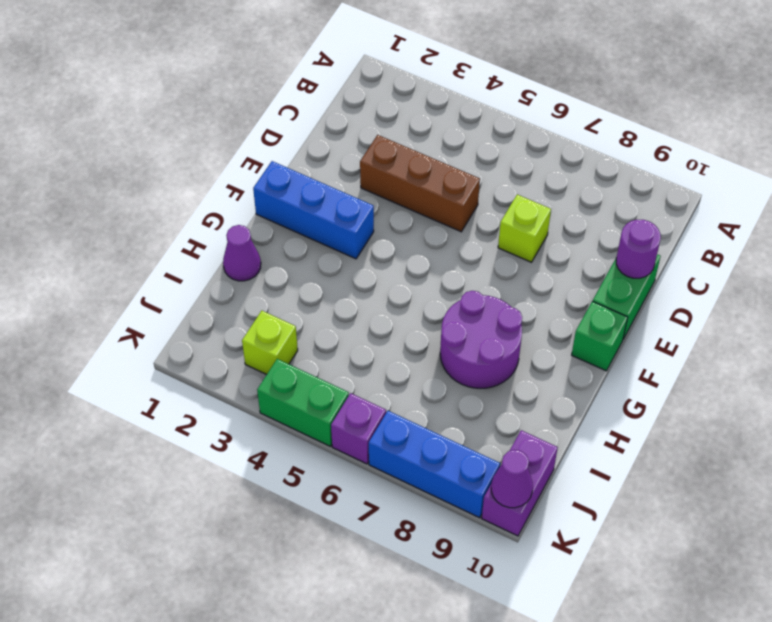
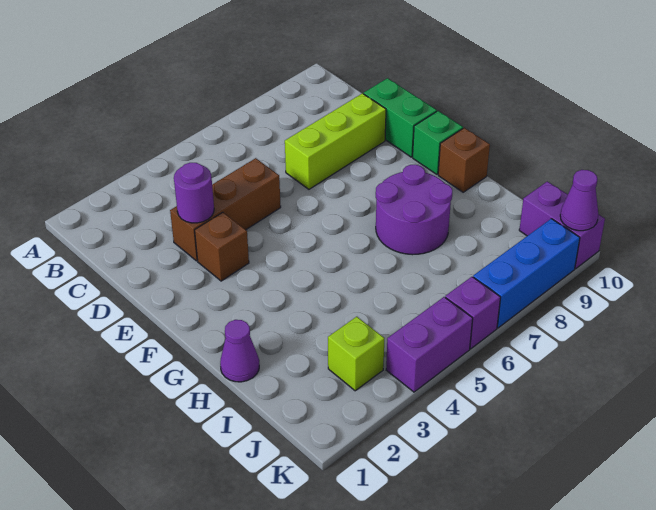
lime brick D7 level 1 -> lime brick D7:D9 level 1
purple round brick D10 level 2 -> purple round brick D3 level 2
none -> brown brick E3 level 1
blue brick F1:F3 level 1 -> none
none -> brown brick G10 level 1
green brick K4:K5 level 1 -> purple brick K4:K5 level 1

